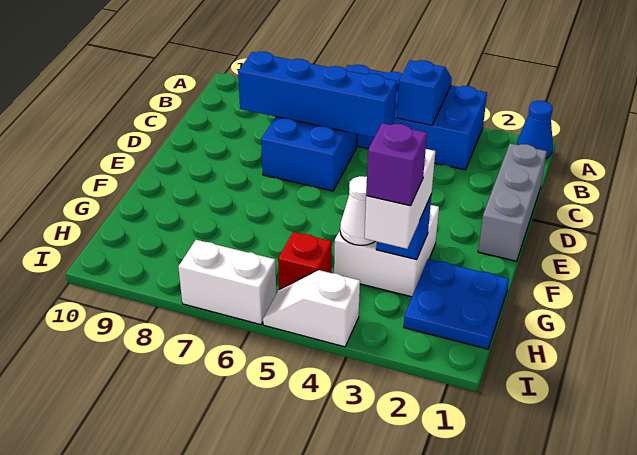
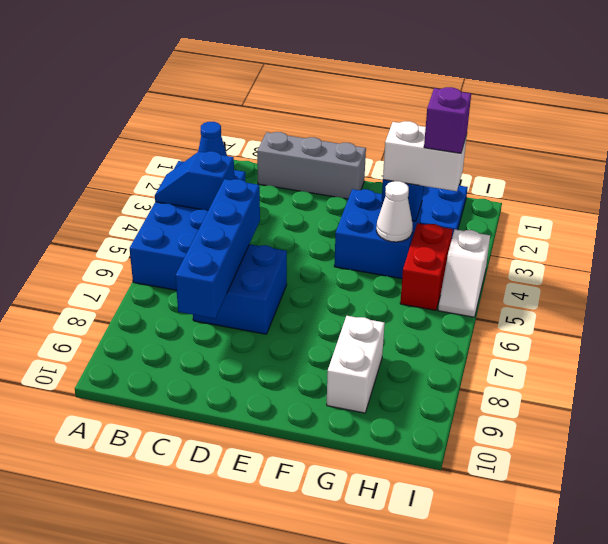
white brick F3:G4 level 1 -> blue brick F3:G4 level 1
red brick H5 level 1 -> red brick H4:H5 level 1
white brick I6:I7 level 1 -> white brick G8:G9 level 1

